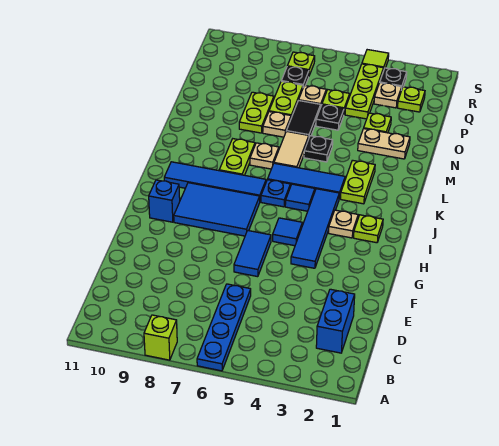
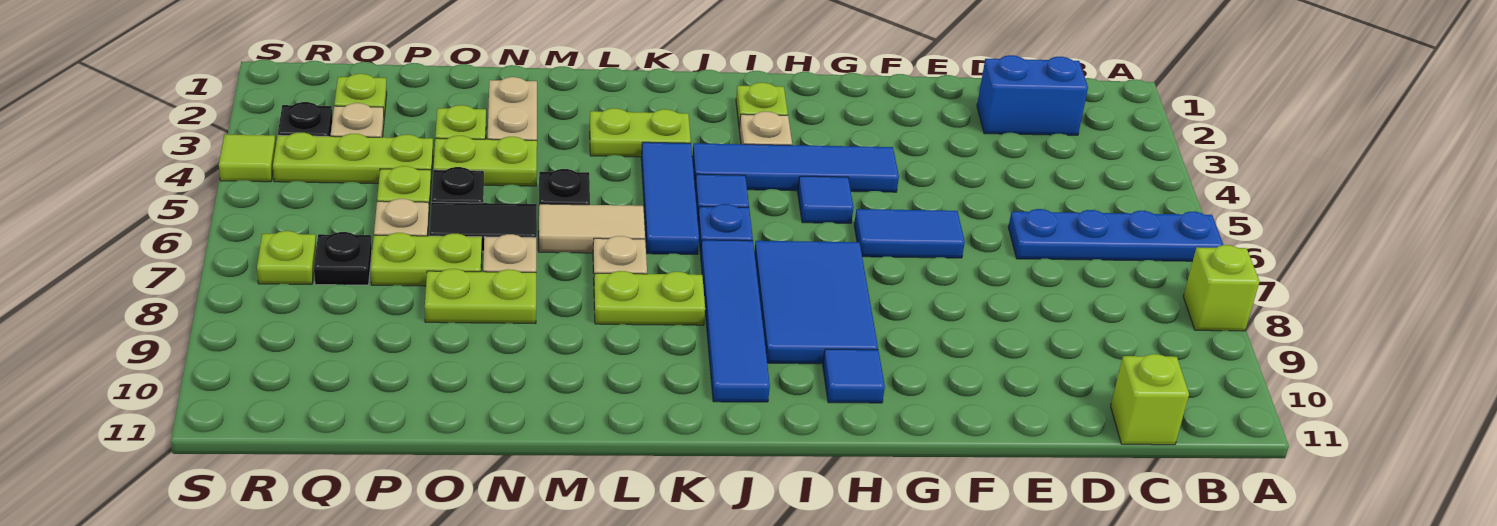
none -> lime brick C11 level 1
blue brick H10 level 1 -> blue tile H10 level 1
none -> lime plate N4:O4 level 1

